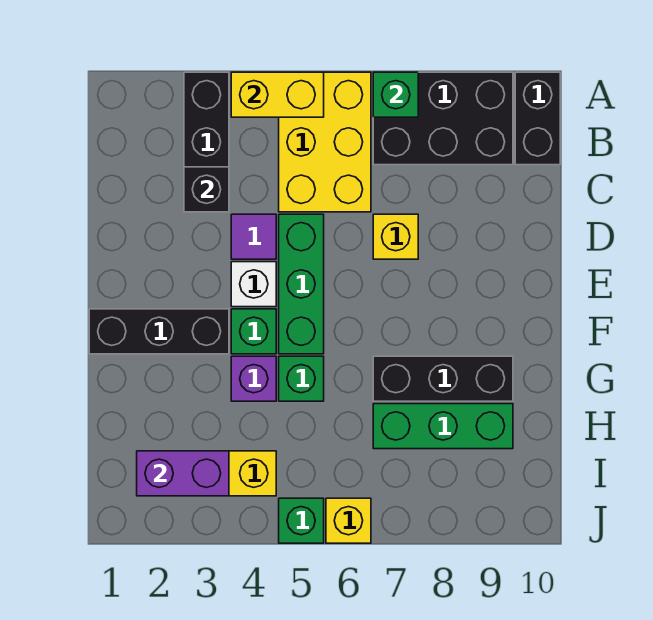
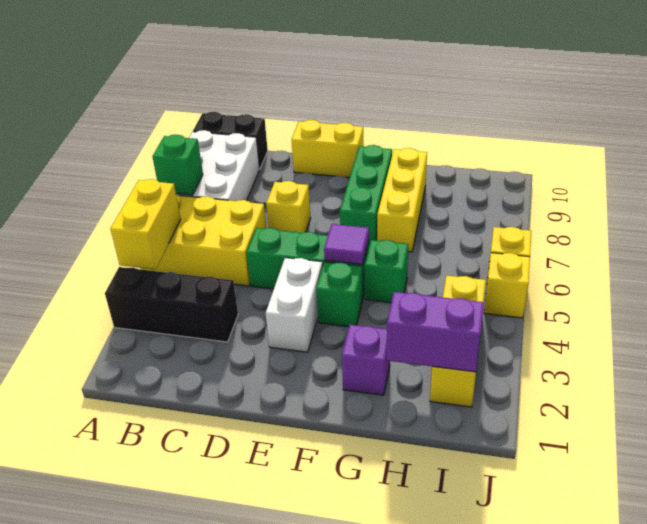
black brick A7:B9 level 1 -> white brick A7:B9 level 1
black brick C3 level 2 -> none
purple tile D4 level 1 -> purple tile F5 level 2
none -> yellow brick D10:E10 level 1
white brick E4 level 1 -> white brick E3:E4 level 1
black brick F1:F3 level 1 -> none
purple brick G4 level 1 -> purple brick G2 level 1
black brick G7:G9 level 1 -> yellow brick G7:G9 level 1
green brick H7:H9 level 1 -> green brick F7:F9 level 1
purple brick I2:I3 level 2 -> purple brick H2:I2 level 2
green brick J5 level 1 -> yellow brick J5 level 1

